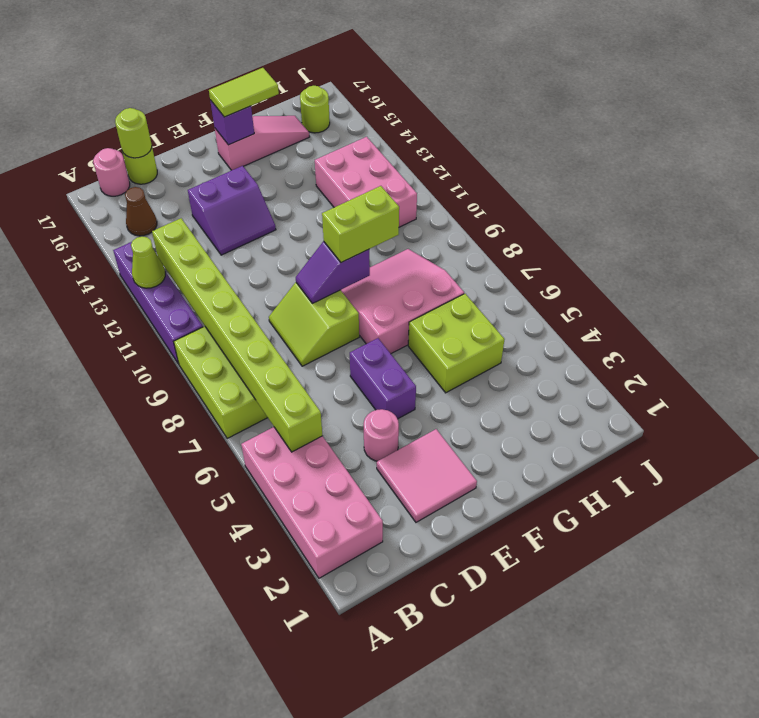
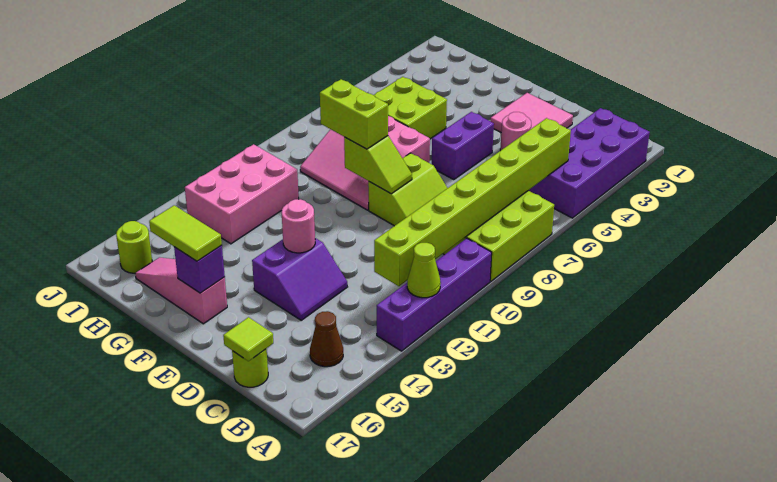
pink brick A2:B5 level 1 -> purple brick A2:B5 level 1
pink round brick B17 level 1 -> pink round brick E13 level 2
lime round brick C17 level 2 -> lime tile C17 level 2
purple slope D13:E14 level 1 top 14 -> purple slope D13:E14 level 1 top E
purple slope E9:F9 level 2 top F -> lime slope E9:F9 level 2 top F

